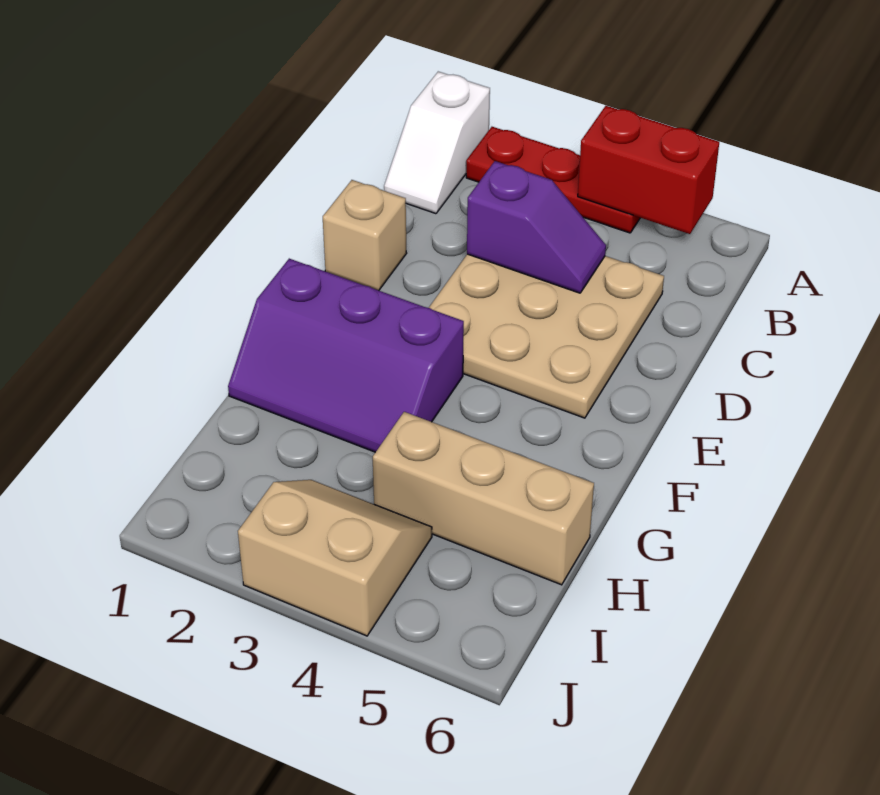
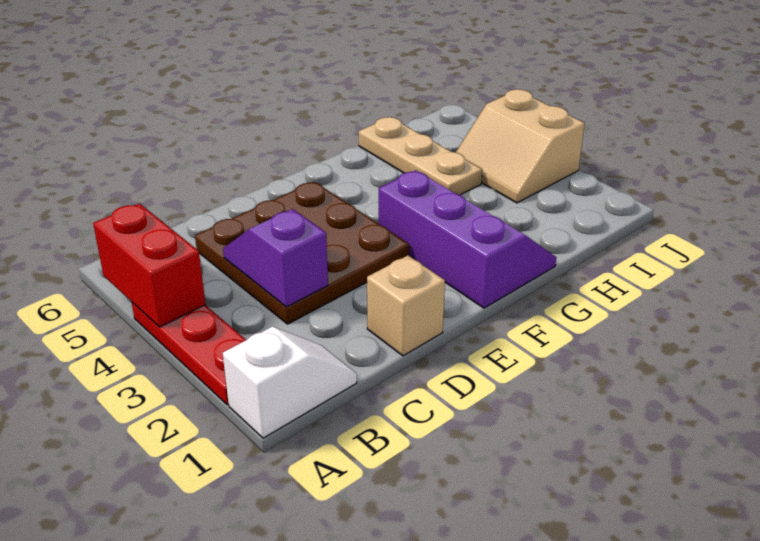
tan plate C3:E5 level 1 -> brown plate C3:E5 level 1
tan brick H4:H6 level 1 -> tan plate H4:H6 level 1

